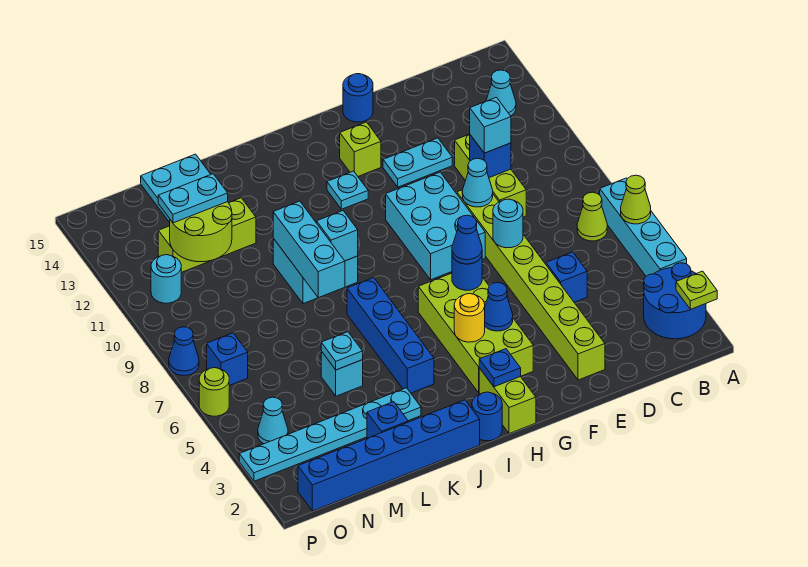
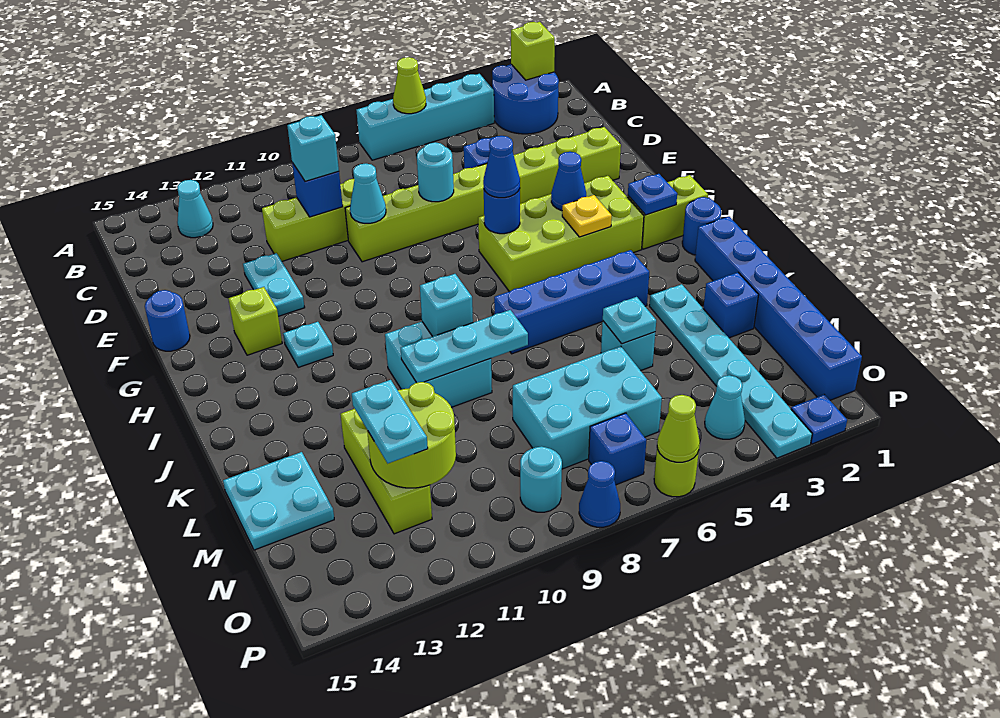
lime plate A2 level 2 -> lime brick A2 level 2
lime cone B7 level 1 -> lime cone P6 level 2
cyan brick F8:G10 level 1 -> cyan brick M6:N8 level 1
yellow round brick H4 level 2 -> yellow plate H4 level 2
cyan brick K8:K10 level 2 -> cyan plate K8:K10 level 2
cyan round brick O11 level 1 -> cyan round brick O9 level 1
none -> blue plate P2 level 1

